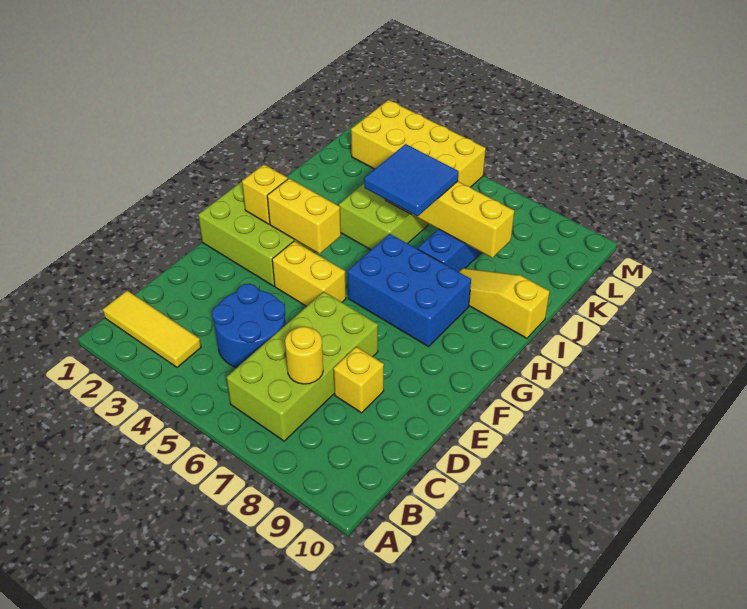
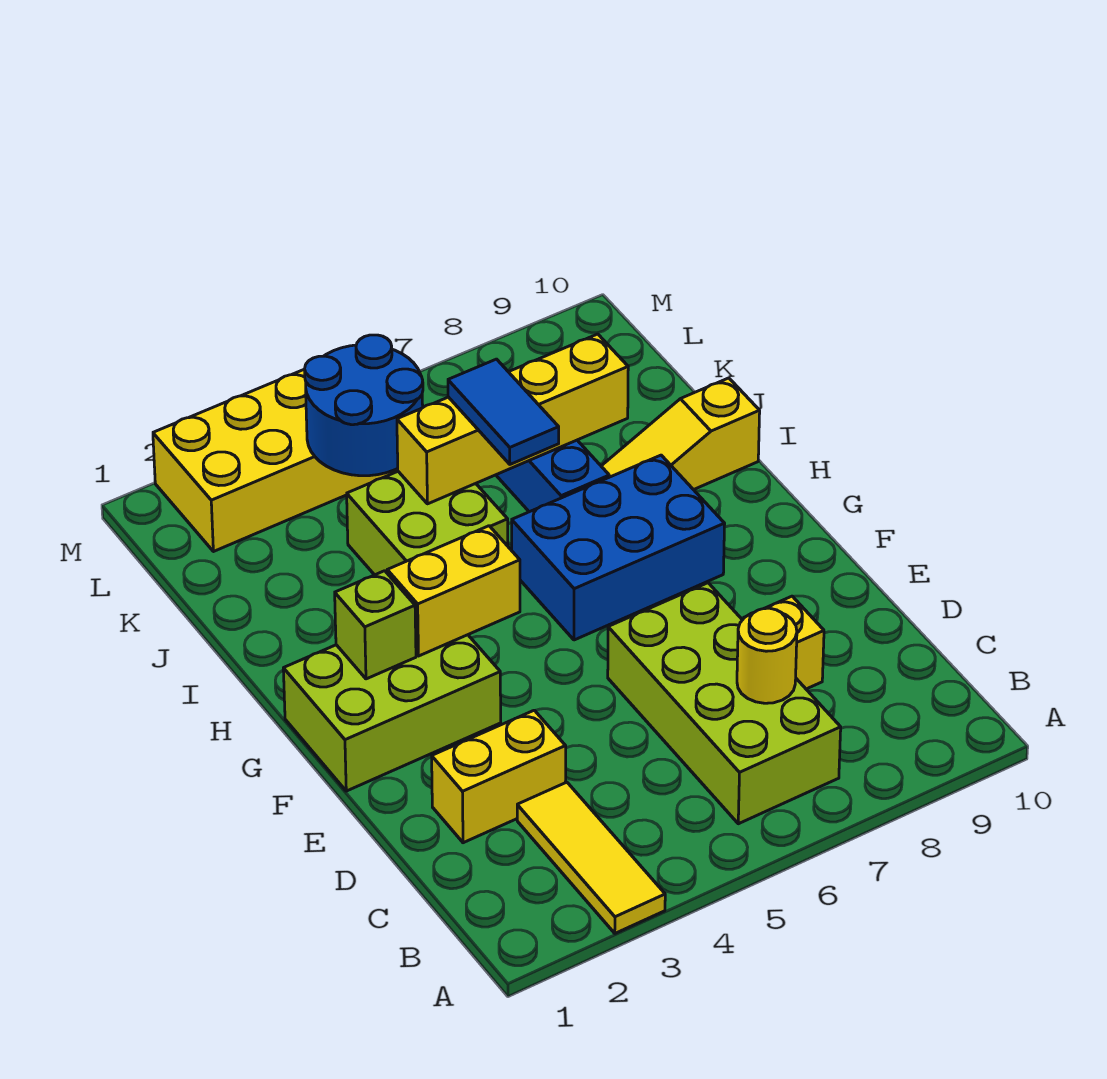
yellow tile B1:B3 level 1 -> yellow tile A3:C3 level 1
blue round brick C4:D5 level 1 -> blue round brick K4:L5 level 2
yellow brick F4:F5 level 1 -> yellow brick D2:D3 level 1
yellow brick G2 level 2 -> lime brick G2 level 2
blue tile I5:J6 level 3 -> blue tile I6:J6 level 3

